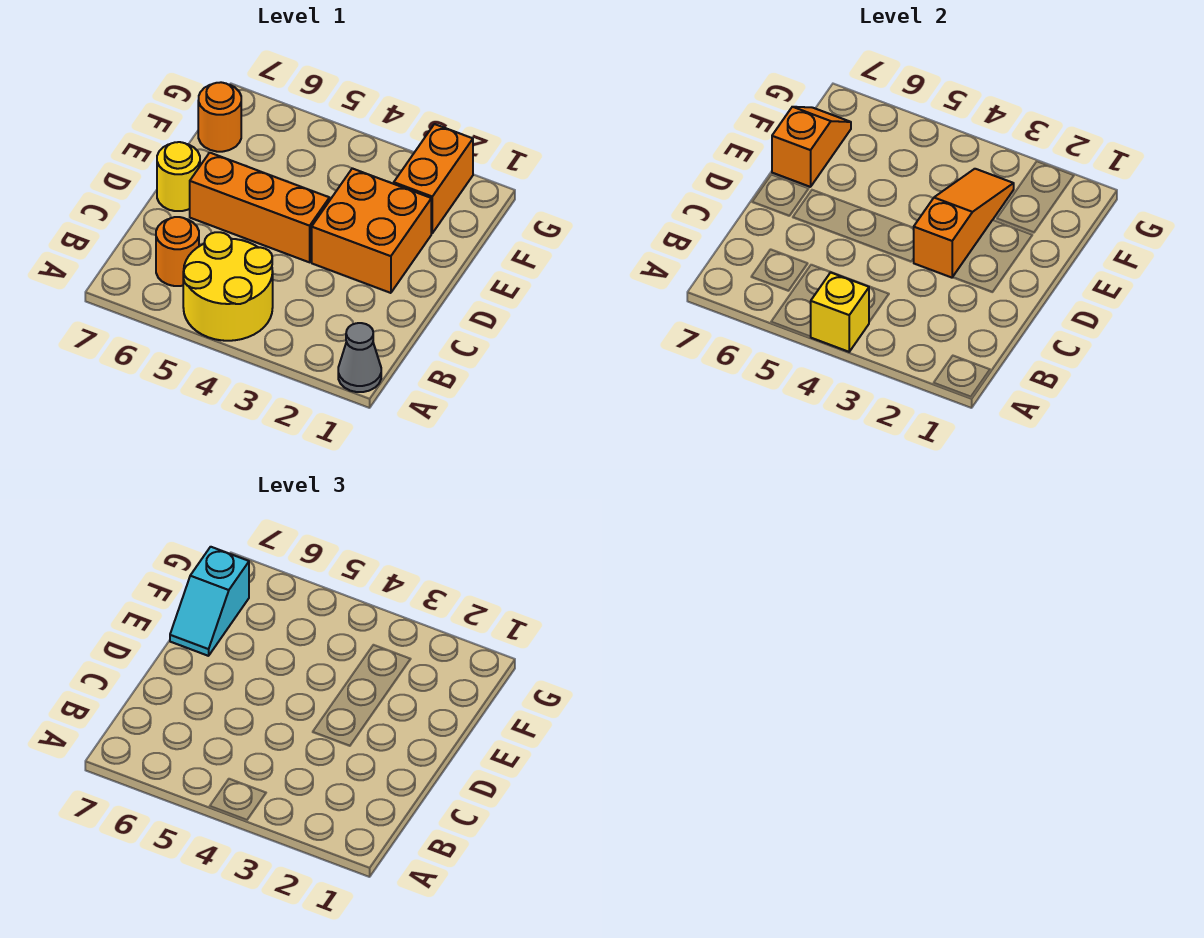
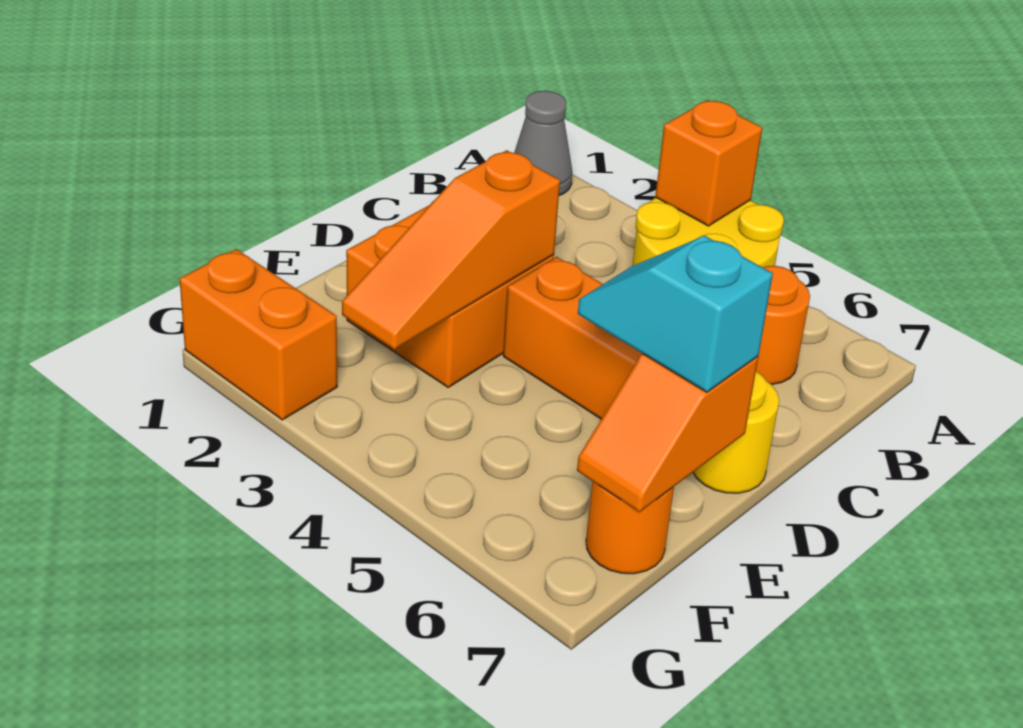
yellow brick A4 level 2 -> orange brick A4 level 2
cyan slope E7:F7 level 3 top F -> cyan slope E6:E7 level 3 top 7
orange brick F2:G2 level 1 -> orange brick G1:G2 level 1

